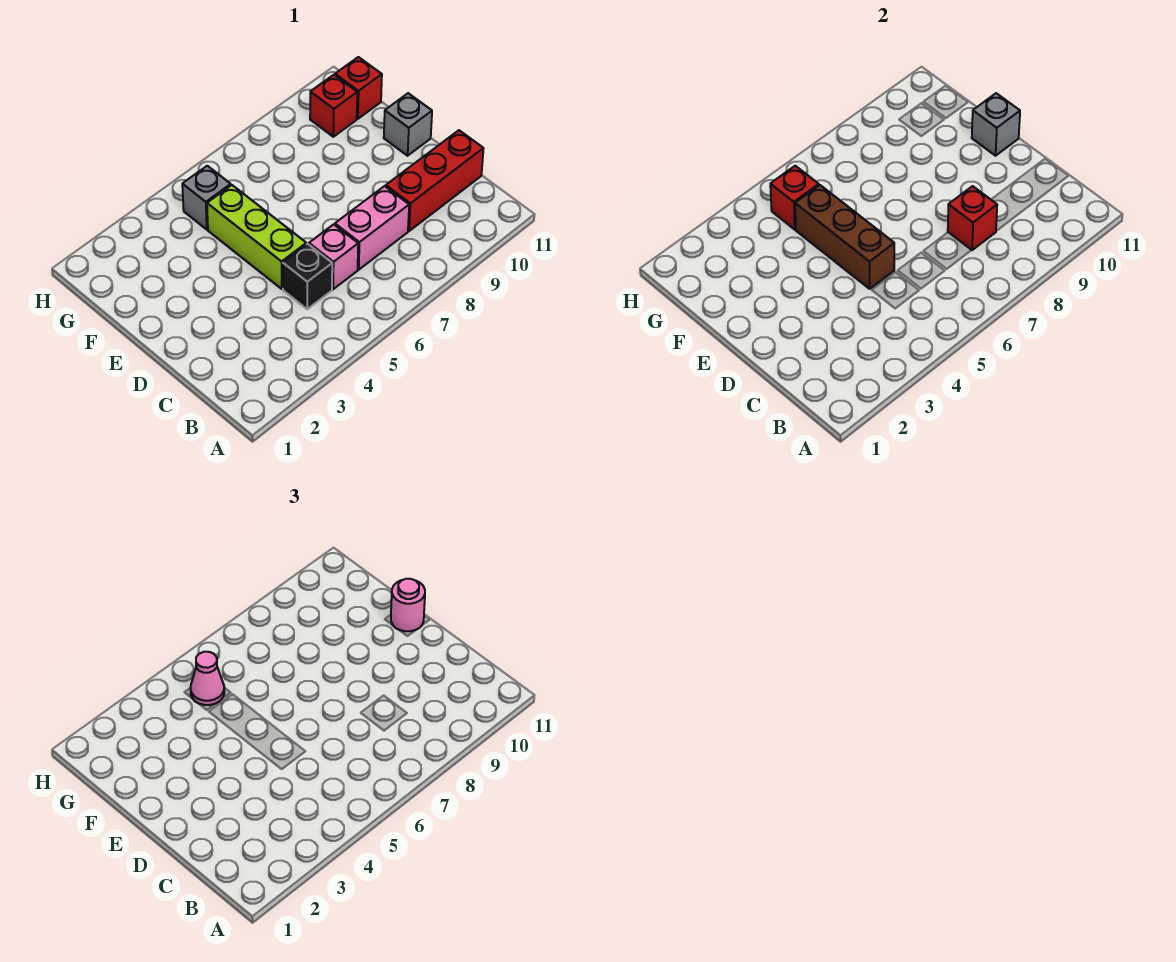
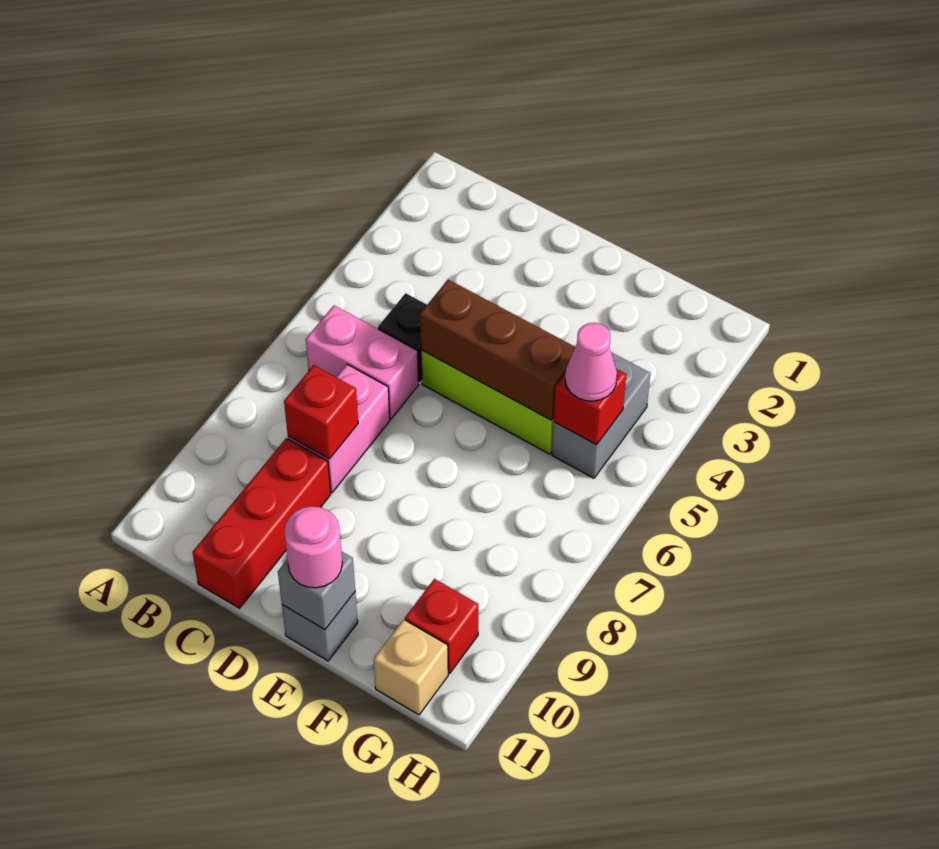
pink brick C6 level 1 -> pink brick B6:C6 level 1
grey brick G5 level 1 -> grey brick G4:G5 level 1
red brick G11 level 1 -> tan brick G11 level 1

